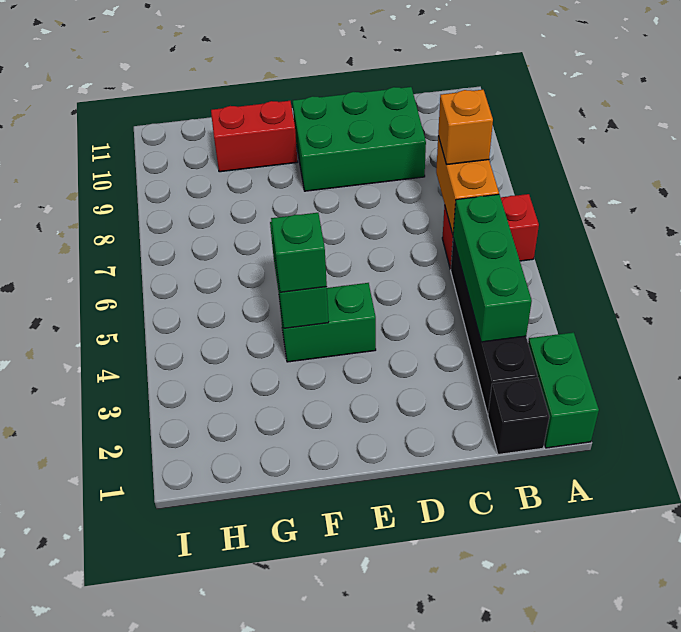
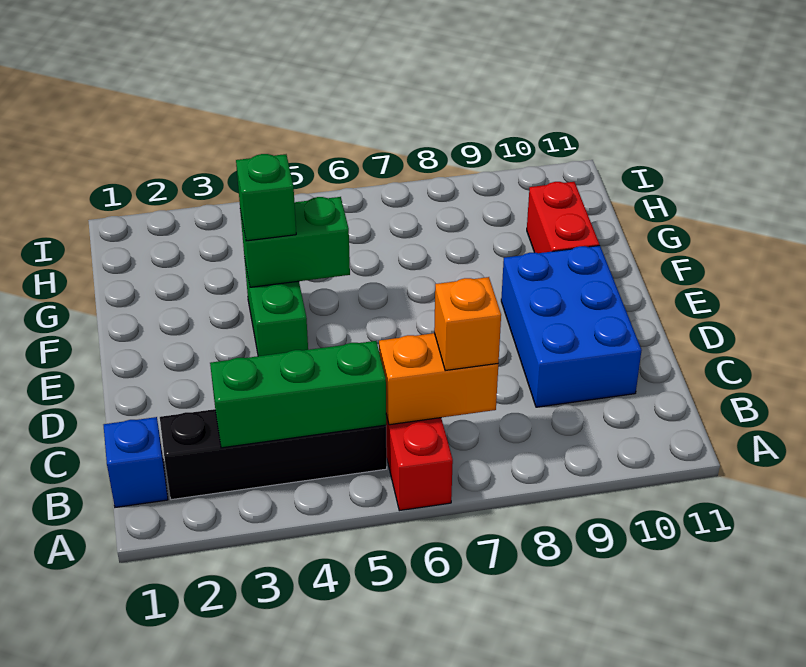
green brick A1:A2 level 1 -> none
black brick B1 level 1 -> blue brick B1 level 1
green brick C9:E10 level 1 -> blue brick C9:E10 level 1

